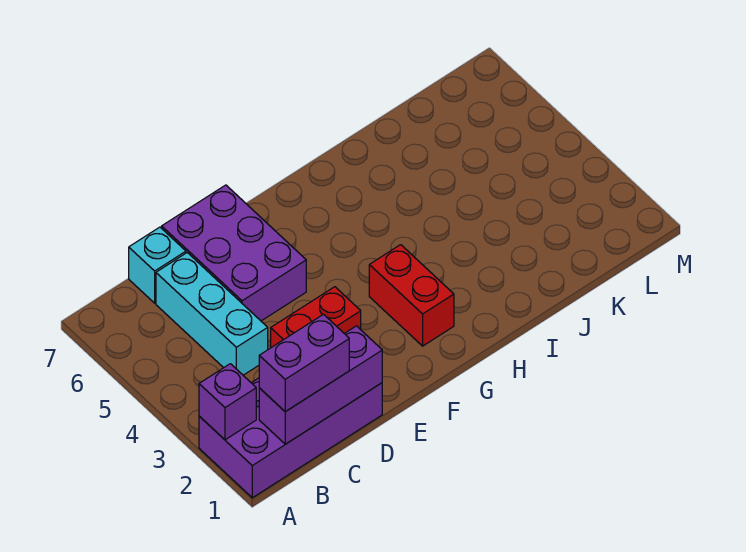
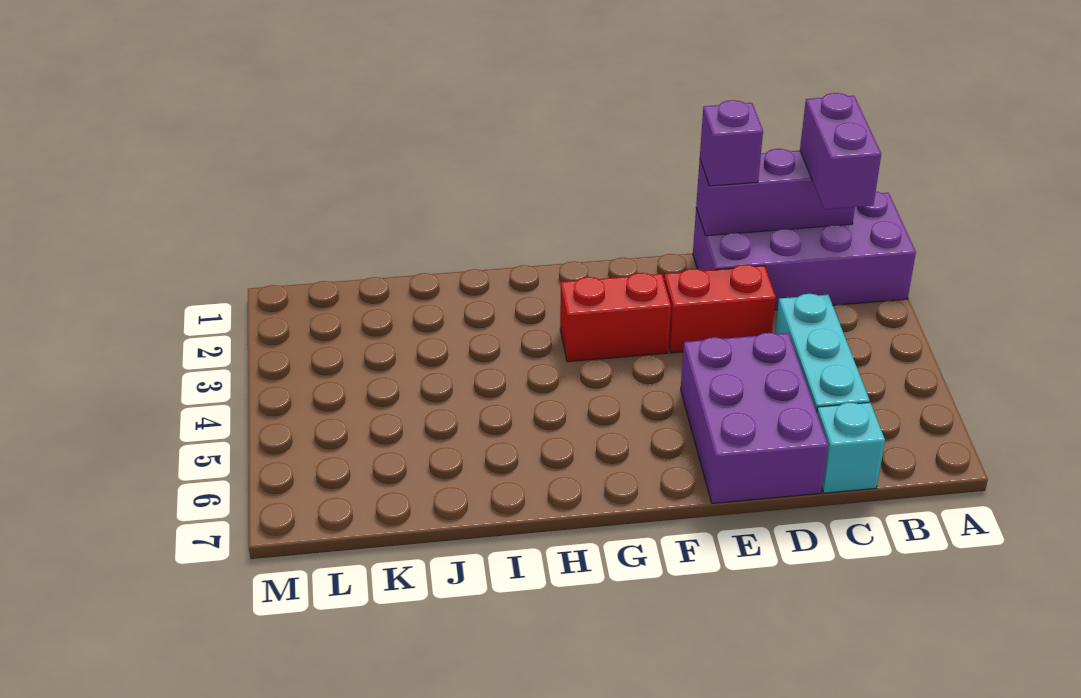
purple brick A2 level 2 -> purple brick D1 level 3
purple brick B1:C1 level 3 -> purple brick B1:B2 level 3
red brick G2:G3 level 1 -> red brick F3:G3 level 1

